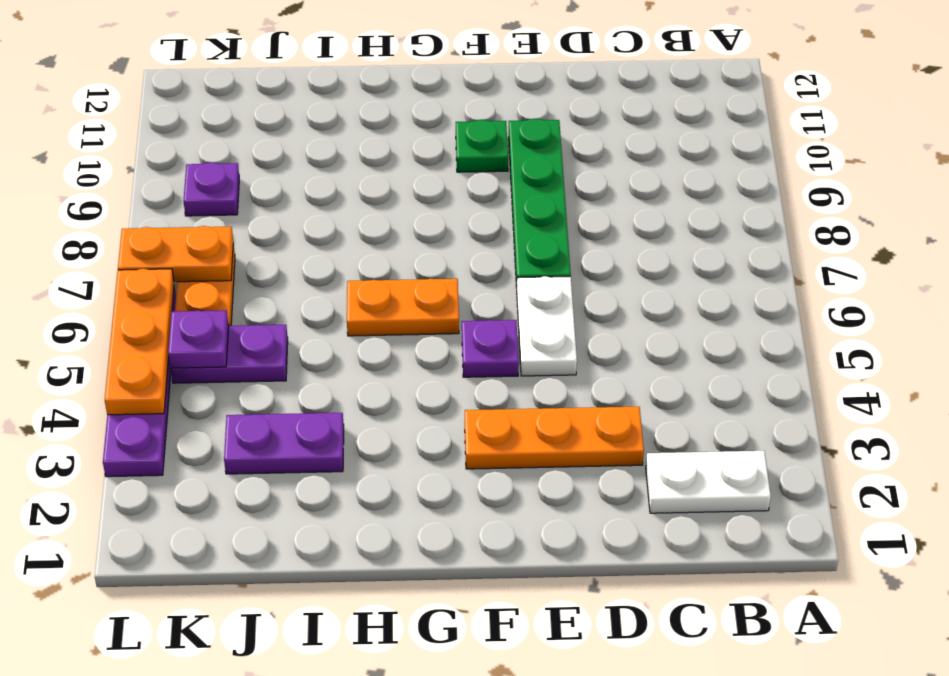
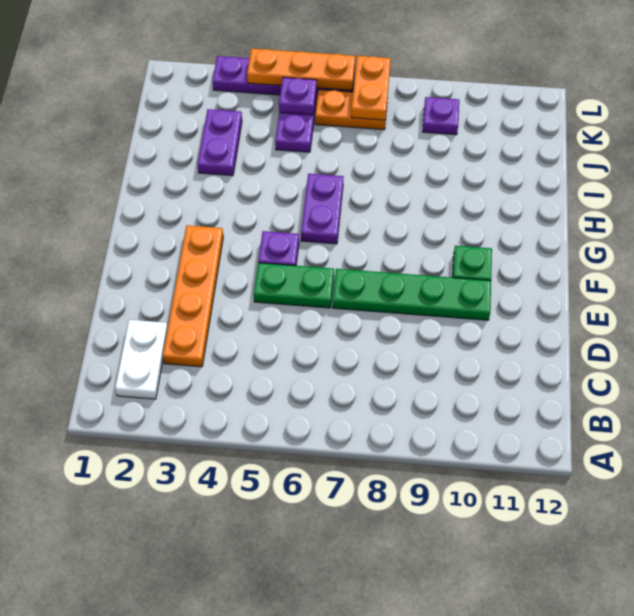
orange plate D3:F3 level 1 -> orange plate C3:F3 level 1
white plate E5:E6 level 1 -> green plate E5:E6 level 1
orange plate G6:H6 level 1 -> purple plate G6:H6 level 1

